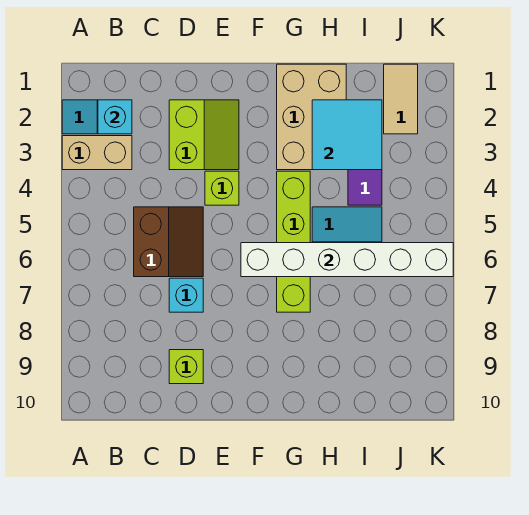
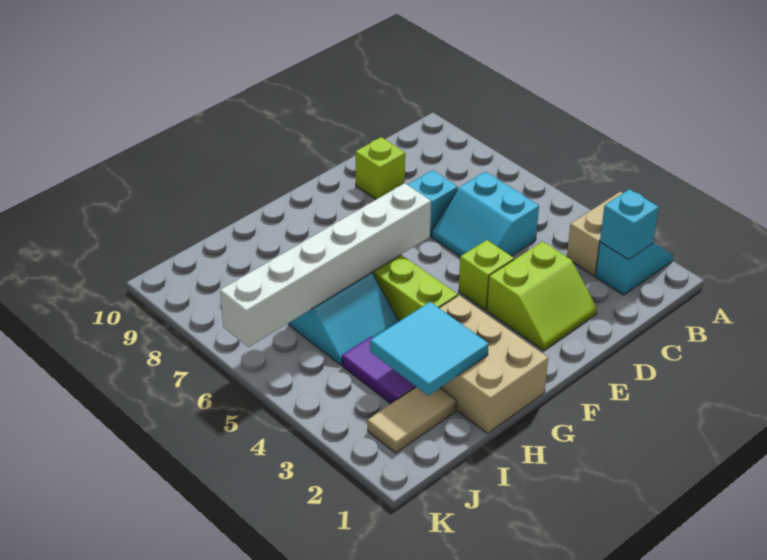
brown slope C5:D6 level 1 top C -> cyan slope C5:D6 level 1 top C
lime slope D2:E3 level 1 top D -> lime slope D2:E3 level 1 top 3
tan tile J1:J2 level 1 -> tan tile I2:J2 level 1

